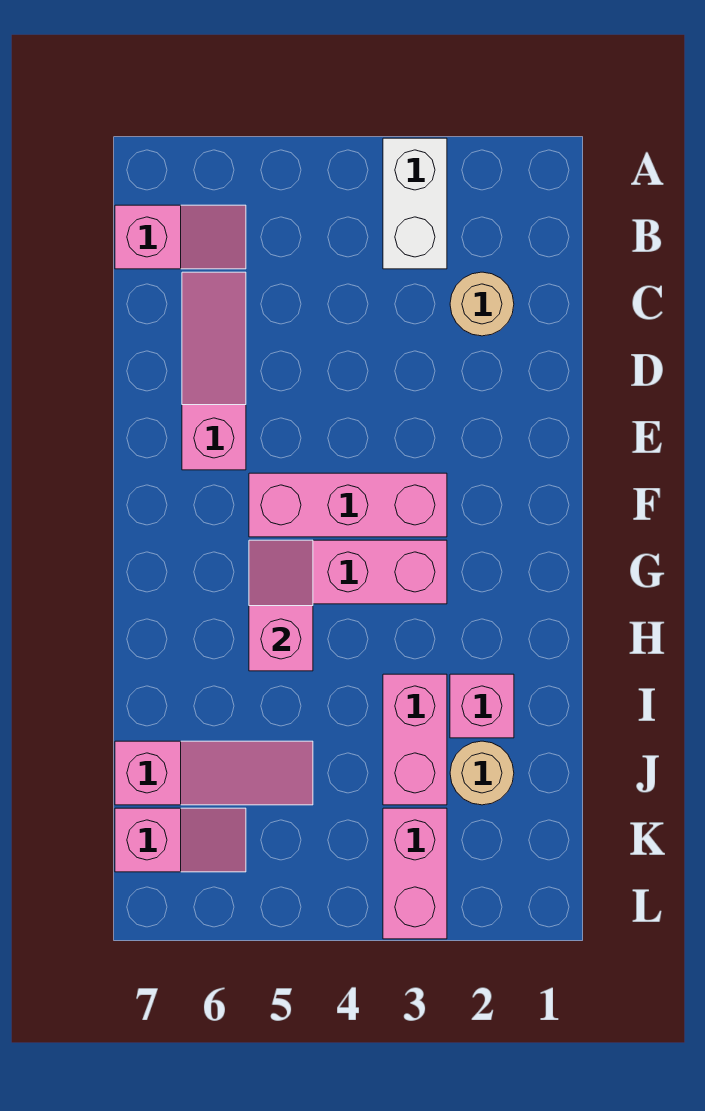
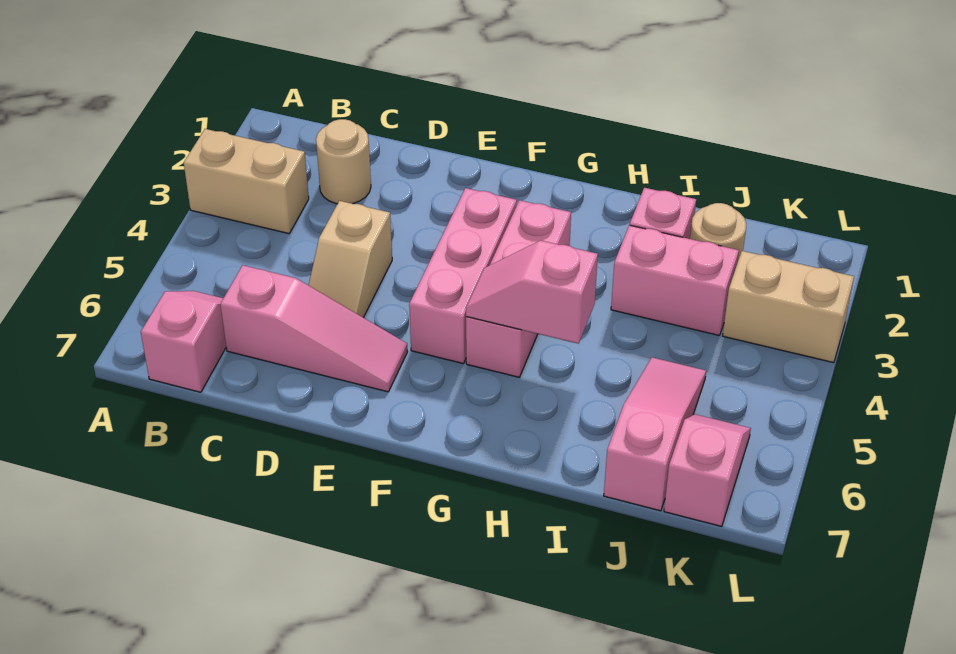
white brick A3:B3 level 1 -> tan brick A3:B3 level 1
pink slope C6:E6 level 1 top E -> pink slope C6:E6 level 1 top C
none -> tan slope D4:D5 level 1 top 4
pink brick K3:L3 level 1 -> tan brick K3:L3 level 1

